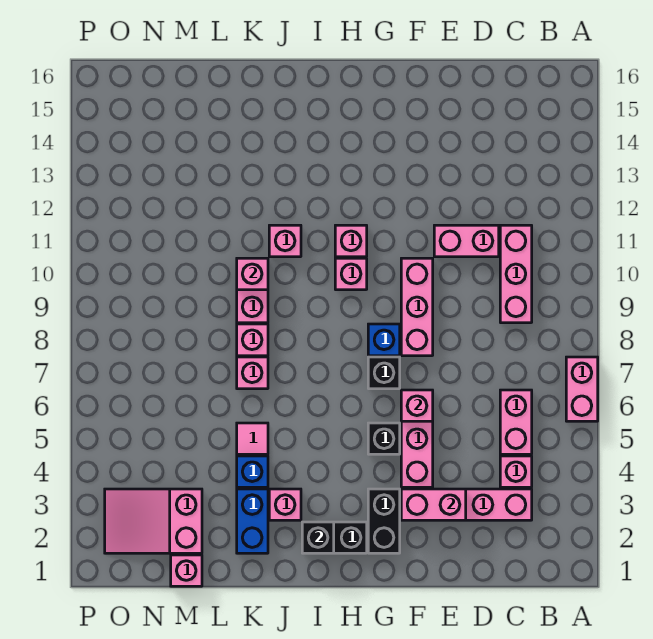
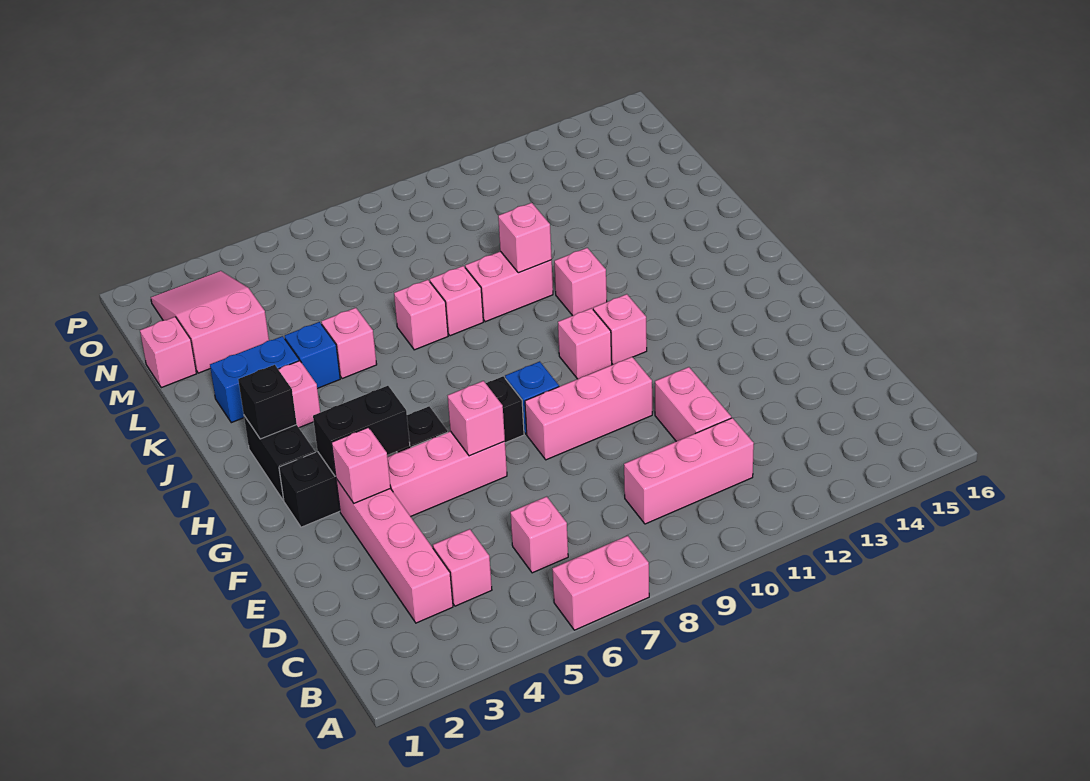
pink brick C5:C6 level 1 -> pink brick C6 level 1
pink brick E3:F3 level 2 -> pink brick F3 level 2
none -> black brick G3:G4 level 2
pink tile K5 level 1 -> pink brick K5 level 1

